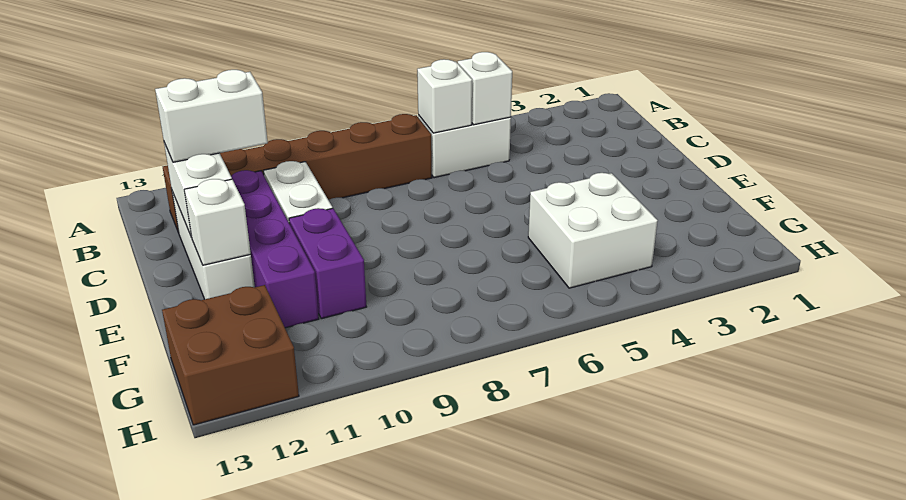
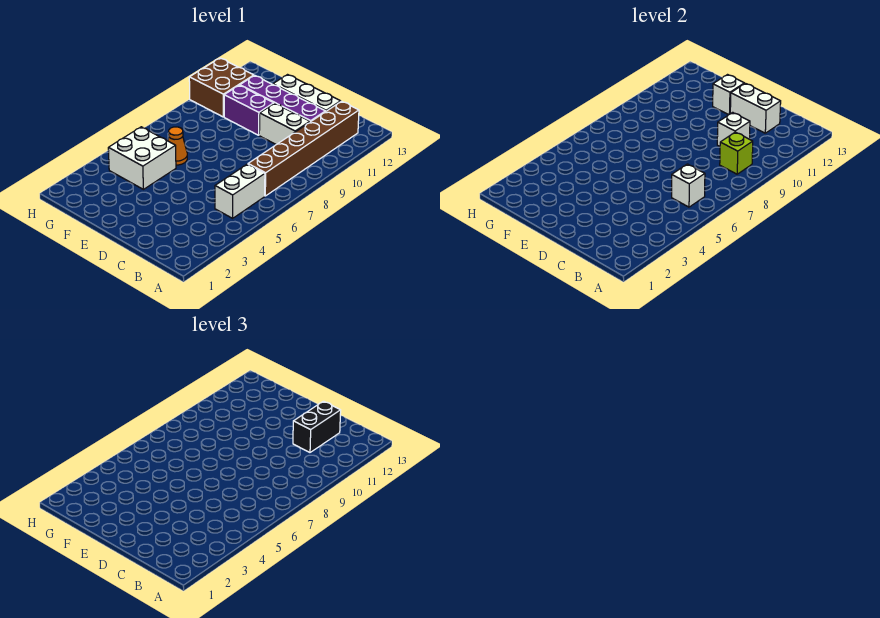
white brick B5 level 2 -> white brick C10 level 2
none -> lime brick B9 level 2
white brick C11:C12 level 3 -> black brick C11:C12 level 3
none -> orange cone F6 level 1
brown brick G12:H13 level 1 -> brown brick G10:H11 level 1

